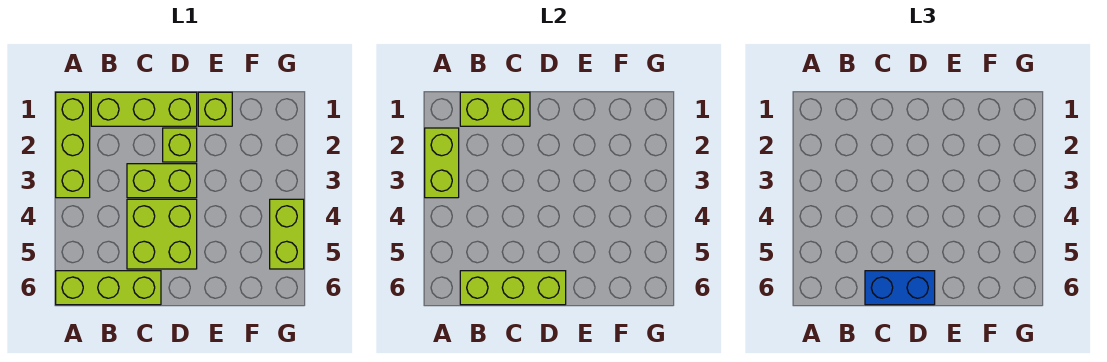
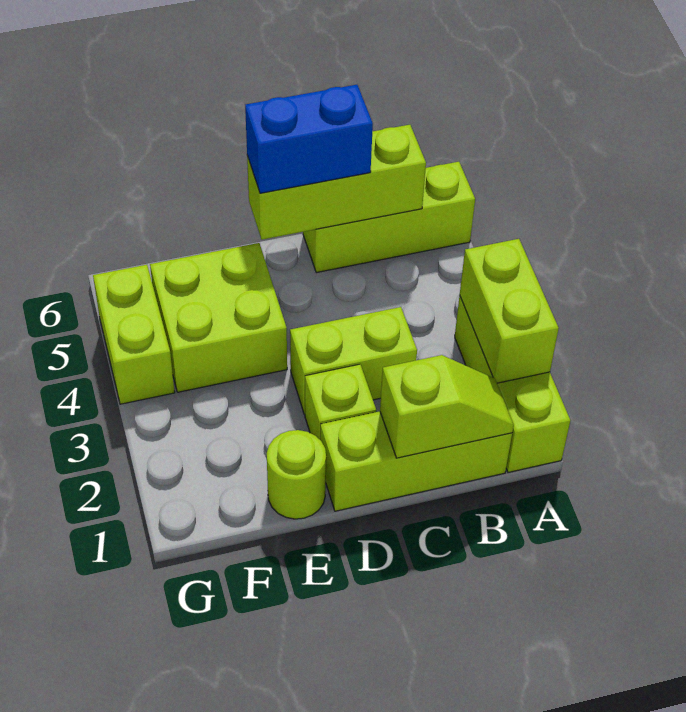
lime brick B1:C1 level 2 -> lime slope B1:C1 level 2 top C
lime brick C4:D5 level 1 -> lime brick E4:F5 level 1
lime brick E1 level 1 -> lime round brick E1 level 1

